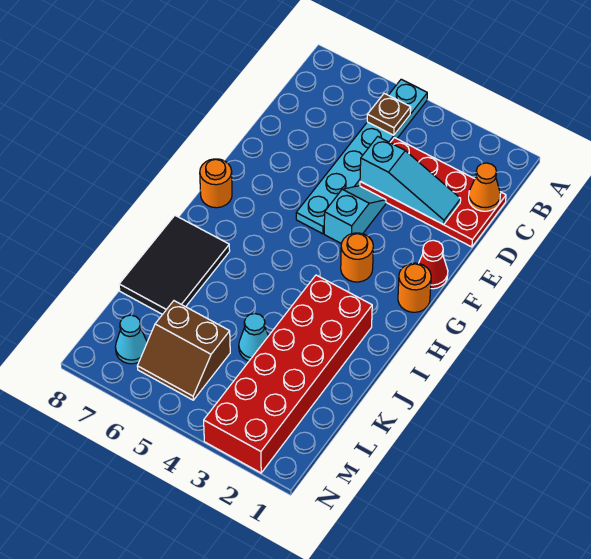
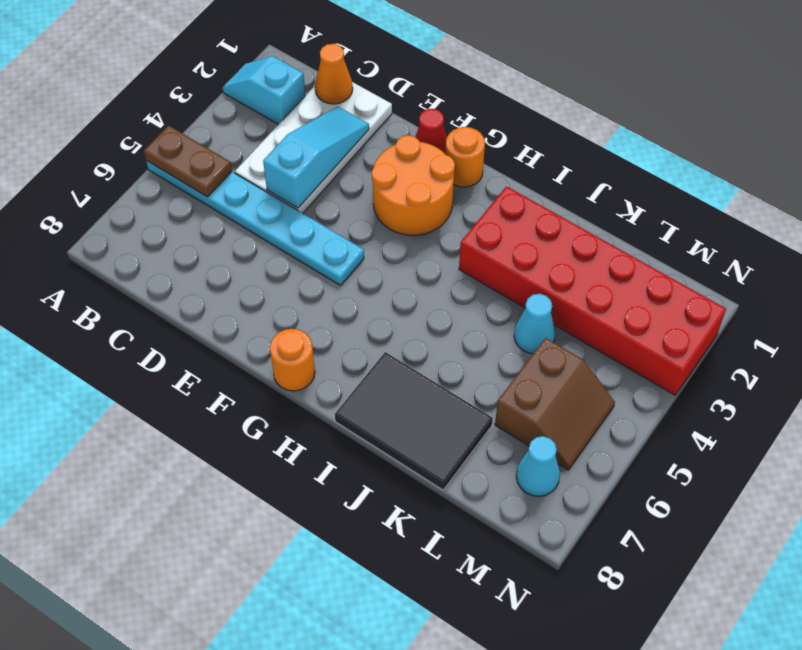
brown plate B5 level 2 -> brown plate A5:B5 level 2
red plate C1:D4 level 1 -> white plate C1:D4 level 1
cyan slope E4:F4 level 1 top F -> cyan slope A2:B2 level 1 top B
orange round brick G3 level 1 -> orange round brick F2:G3 level 1

